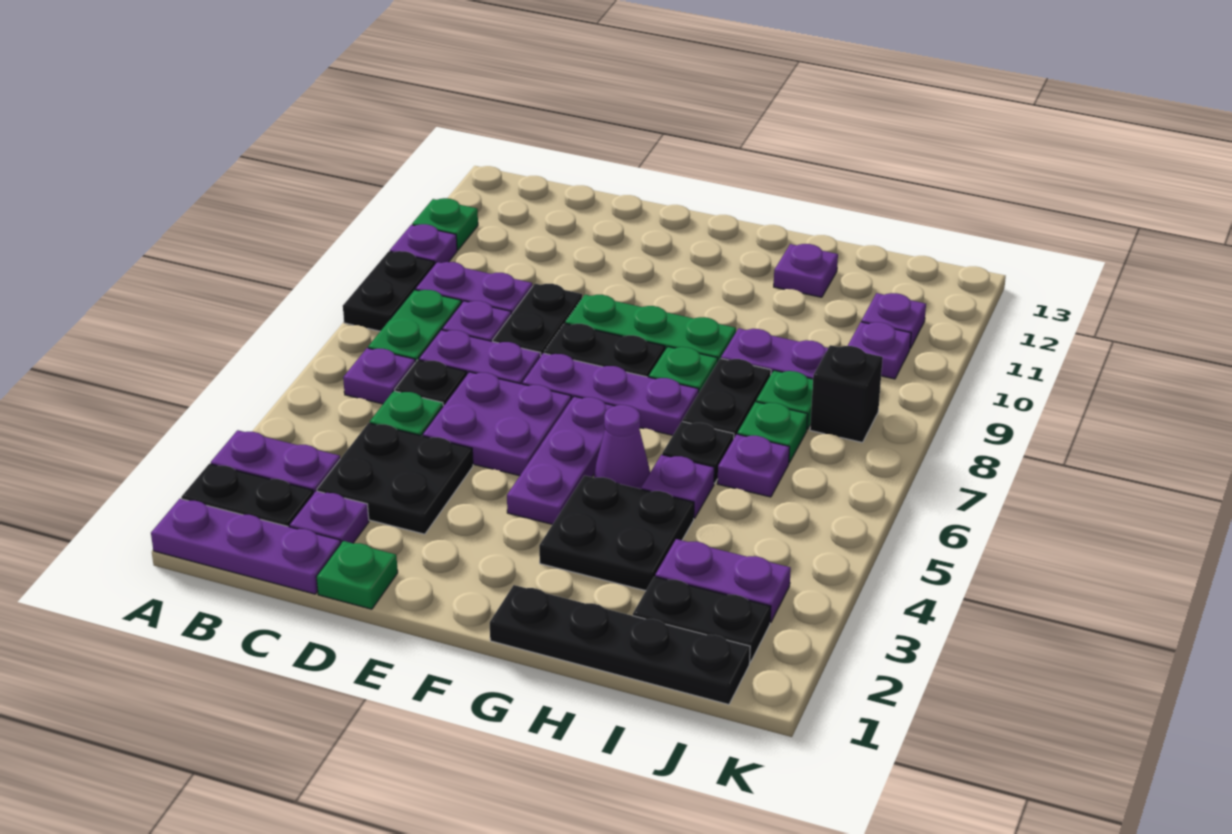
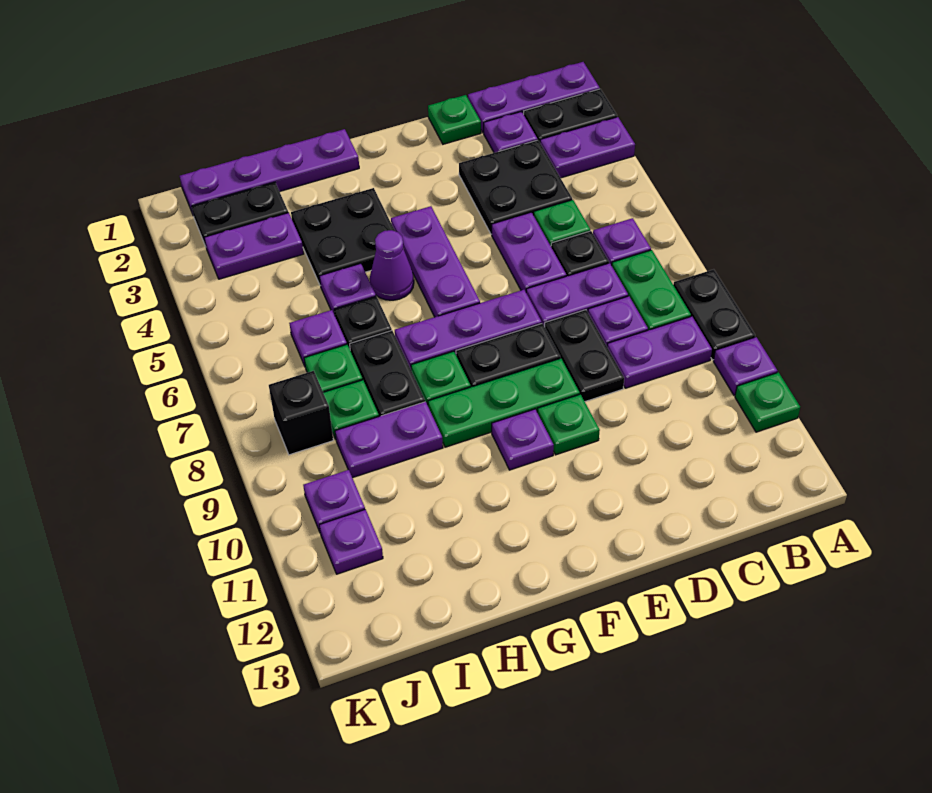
purple plate D5:E6 level 1 -> purple plate D5:D6 level 1
none -> green plate E10 level 1
black plate G1:J1 level 1 -> purple plate G1:J1 level 1
purple plate H12 level 1 -> purple plate F10 level 1

